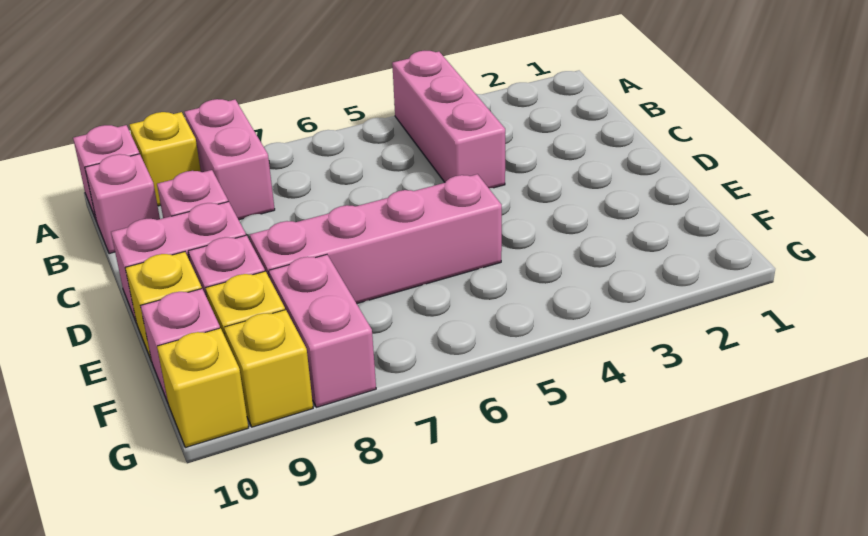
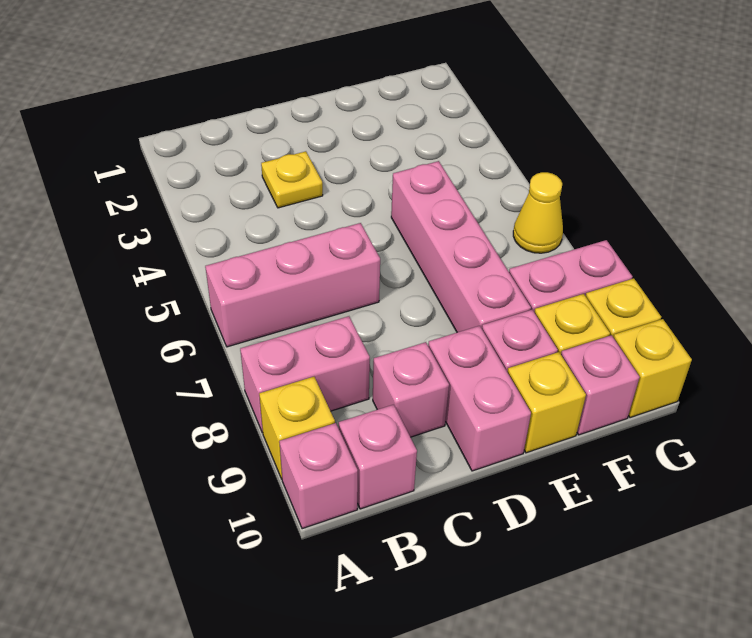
pink brick A4:C4 level 1 -> pink brick A6:C6 level 1
none -> yellow plate C3 level 1
none -> yellow cone G6 level 1

